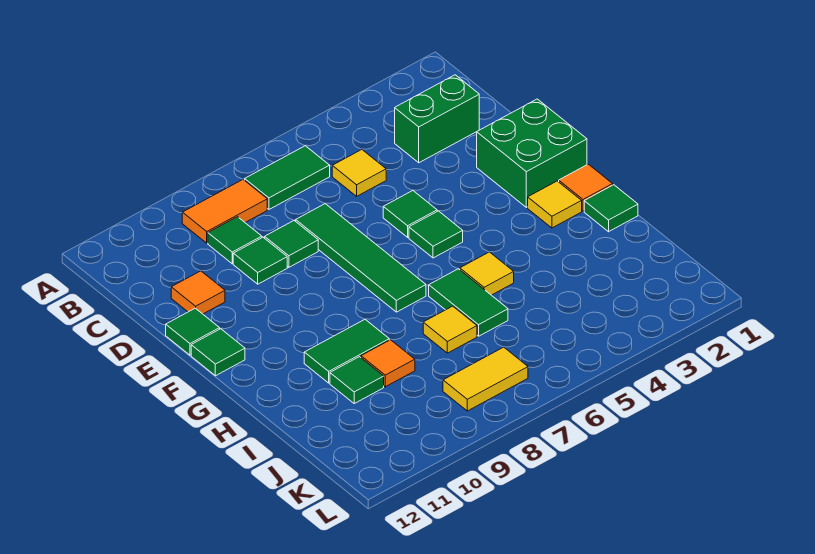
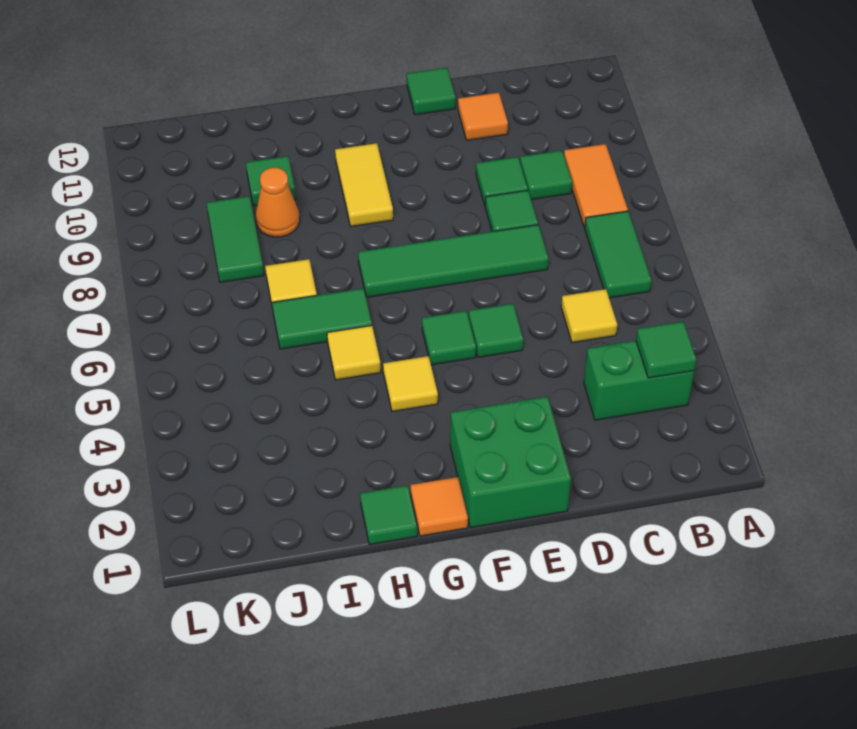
green brick C2:C3 level 1 -> green brick B3:C3 level 1
green tile F12 level 1 -> green tile B3 level 2
yellow tile G2 level 1 -> yellow tile G4 level 1
green tile H9:H10 level 1 -> green tile J8:J9 level 1
orange tile I9 level 1 -> orange cone I9 level 1
yellow tile K7:K8 level 1 -> yellow tile G9:G10 level 1

